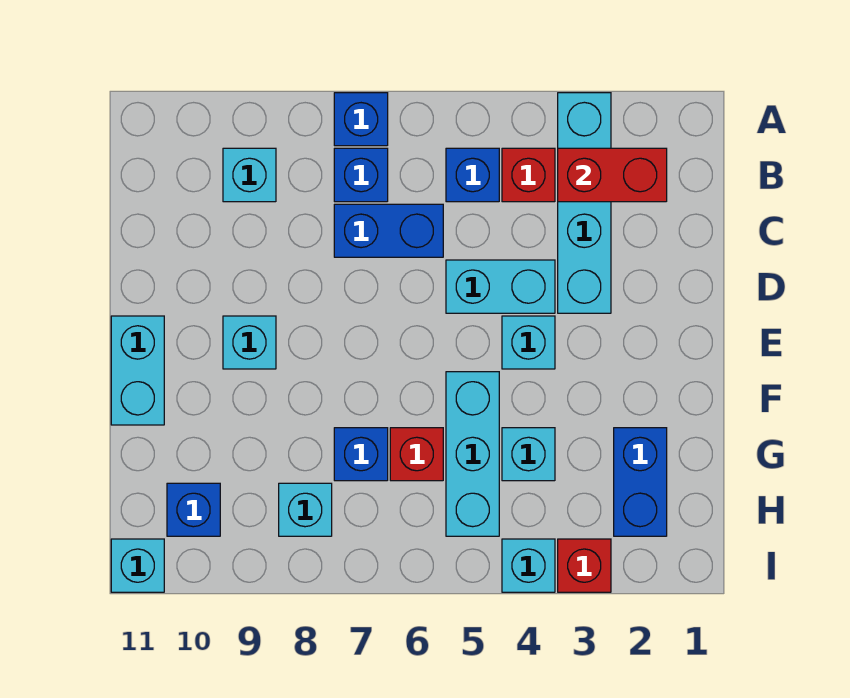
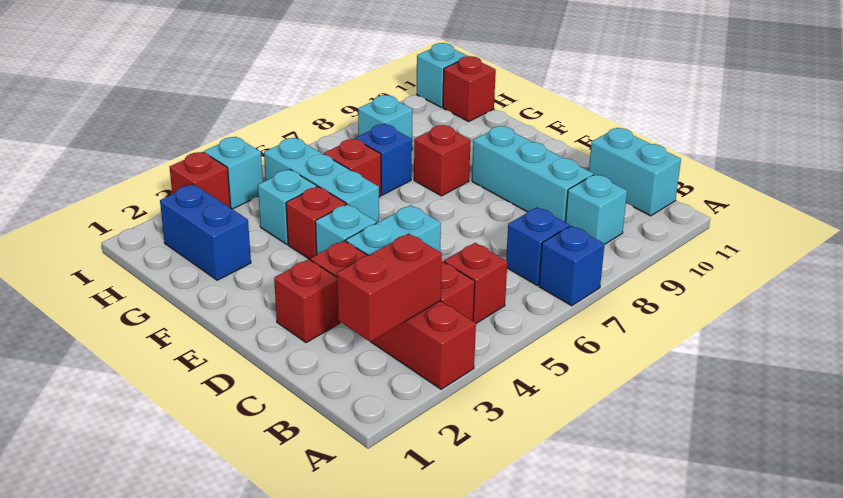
cyan brick A3:D3 level 1 -> red brick A3:D3 level 1
blue brick B5 level 1 -> red brick B5 level 1
blue brick C6:C7 level 1 -> none
none -> red brick D2 level 1
cyan brick E9 level 1 -> cyan brick C9:E9 level 1
cyan brick E11:F11 level 1 -> cyan brick B11:C11 level 1
none -> red brick F4 level 1
none -> red brick F8 level 1
blue brick H10 level 1 -> none
none -> red brick H11 level 1

